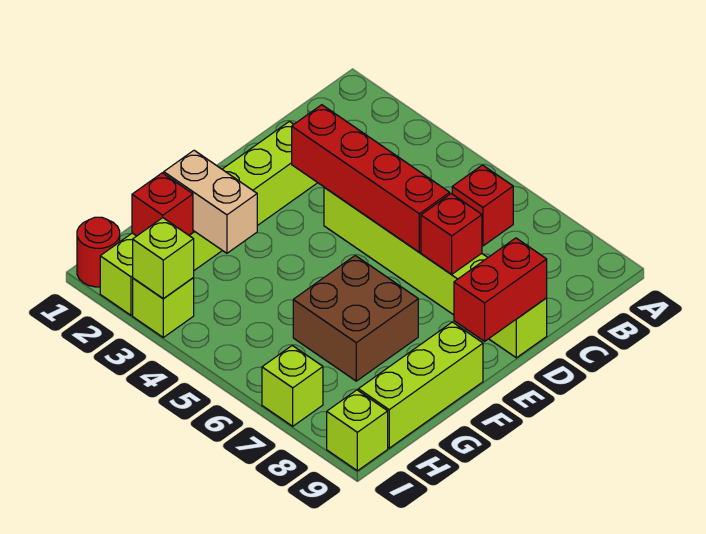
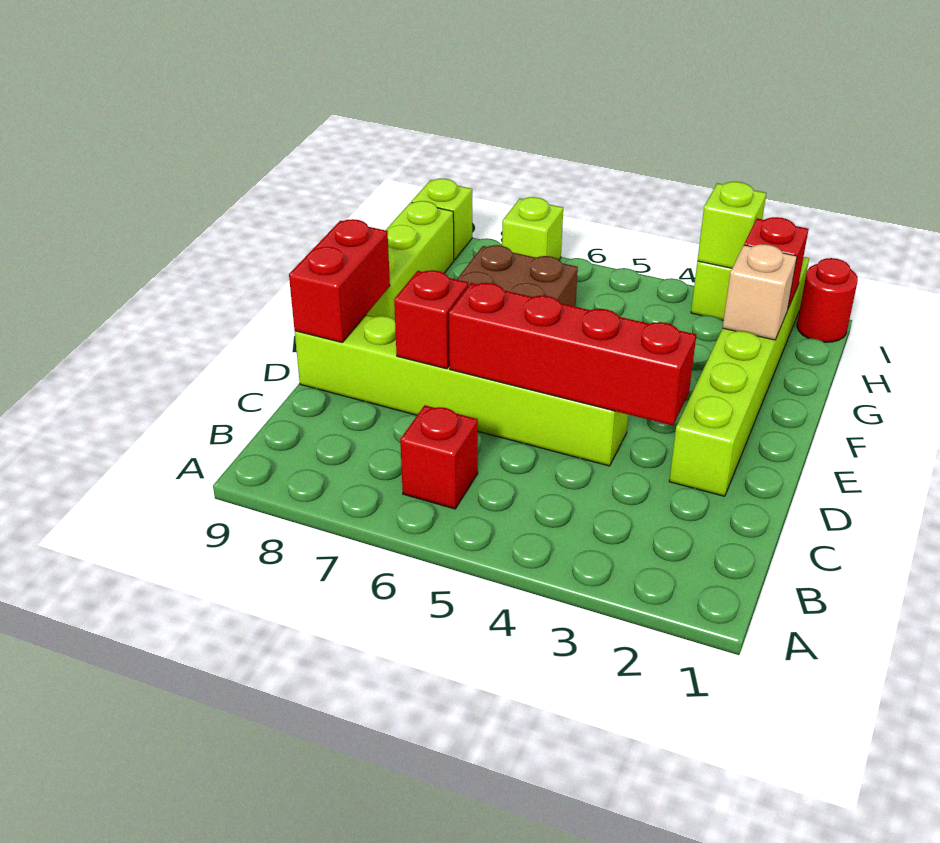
tan brick G2:G3 level 2 -> tan brick G2 level 2

